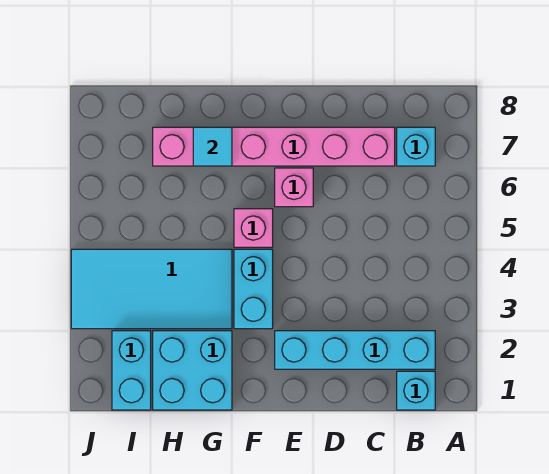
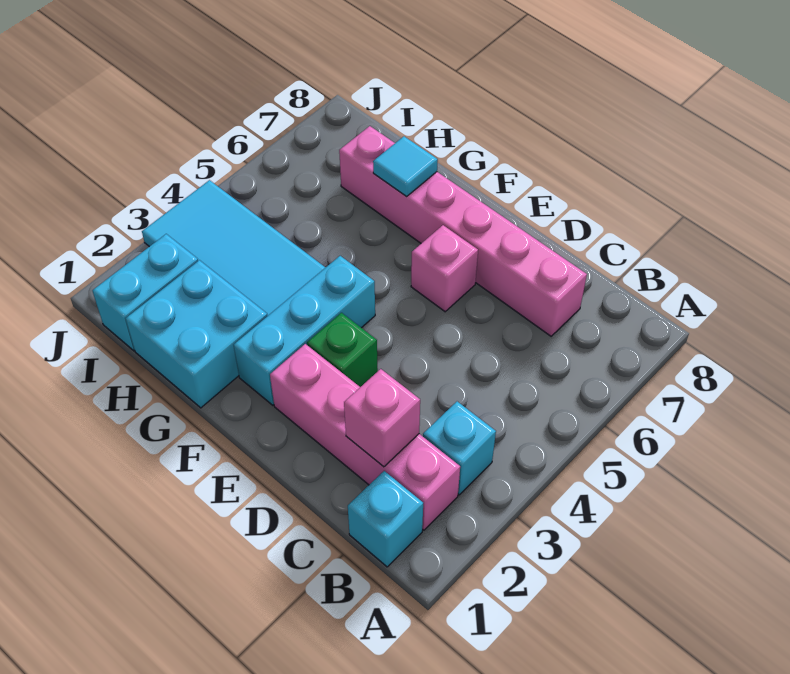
cyan brick B2:E2 level 1 -> pink brick B2:E2 level 1
cyan brick B7 level 1 -> cyan brick B3 level 1
none -> green brick E3 level 1
cyan brick F3:F4 level 1 -> cyan brick F2:F4 level 1
pink brick F5 level 1 -> pink brick C2 level 2

